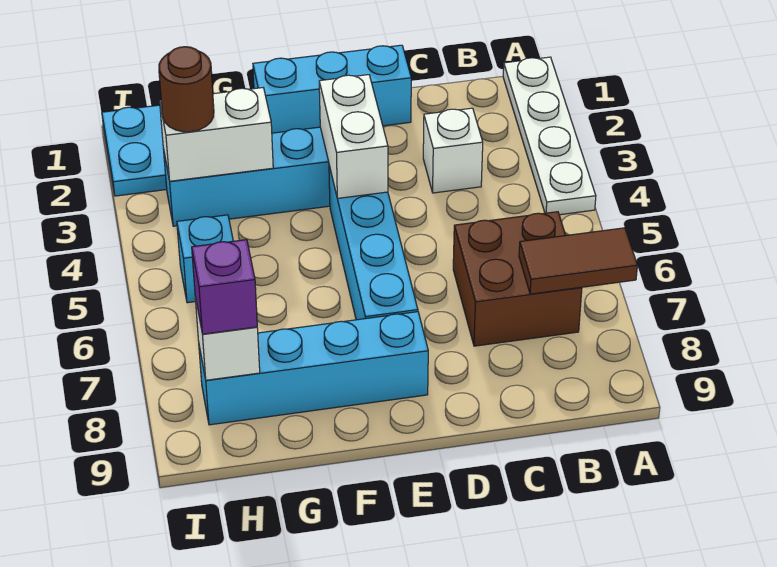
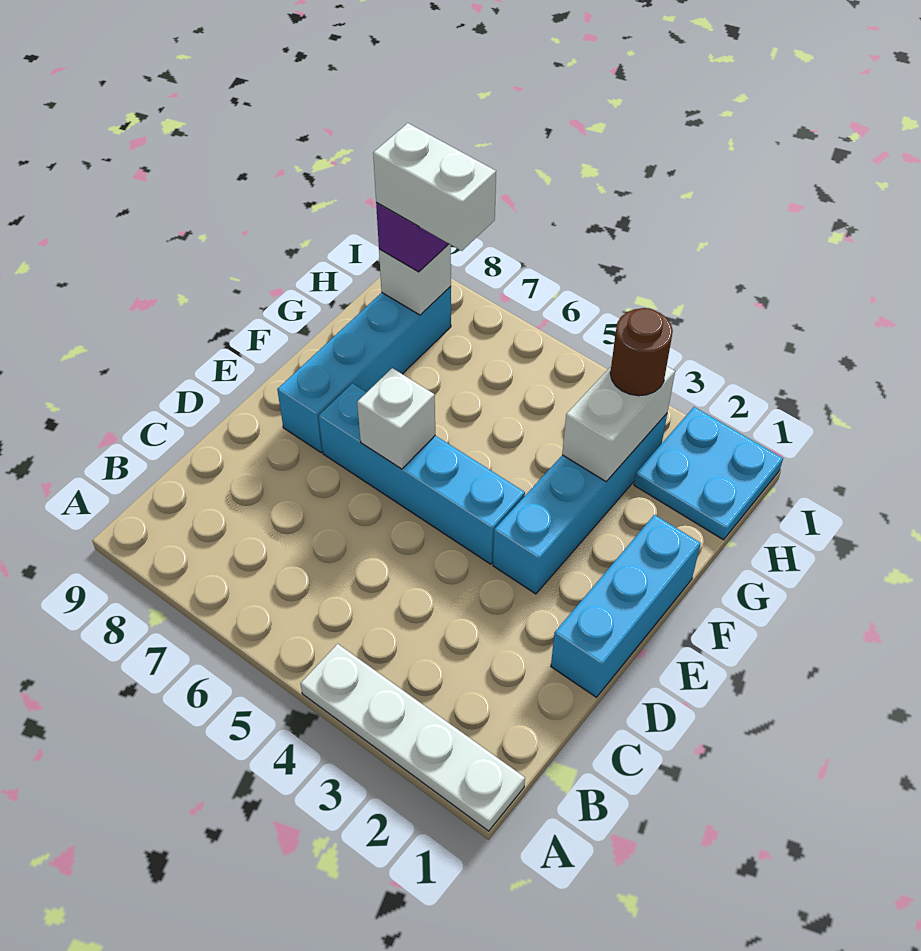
brown tile A7:B7 level 2 -> none
brown brick B6:C7 level 1 -> none
white brick C3 level 1 -> white brick E6 level 2
white brick E3:E4 level 2 -> white brick H7:H8 level 4
cyan brick H5 level 1 -> none

